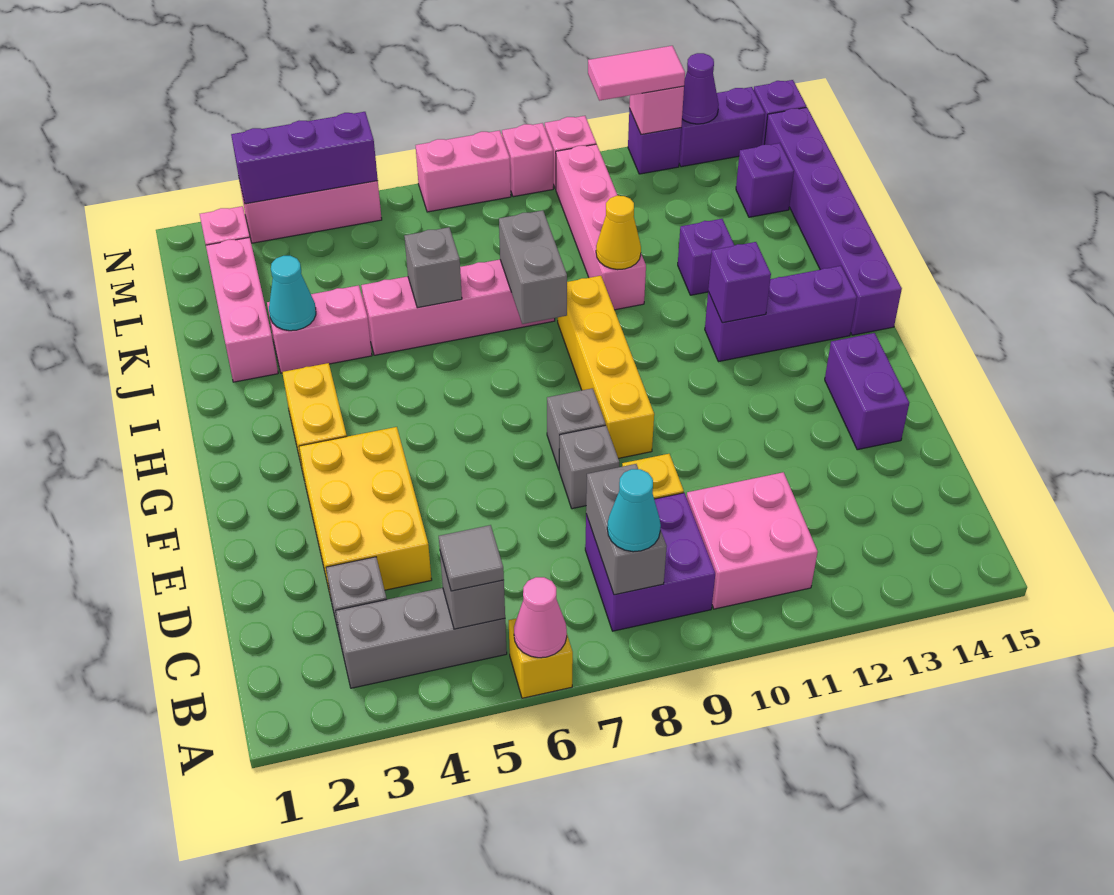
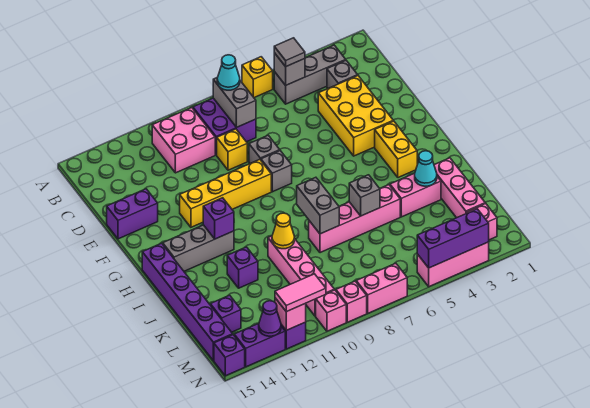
pink cone A6 level 2 -> none
purple brick E14:F14 level 1 -> purple brick E14:E15 level 1
yellow brick F9:I9 level 1 -> yellow brick F9:F12 level 1
purple brick H12:H14 level 1 -> grey brick H12:H14 level 1

